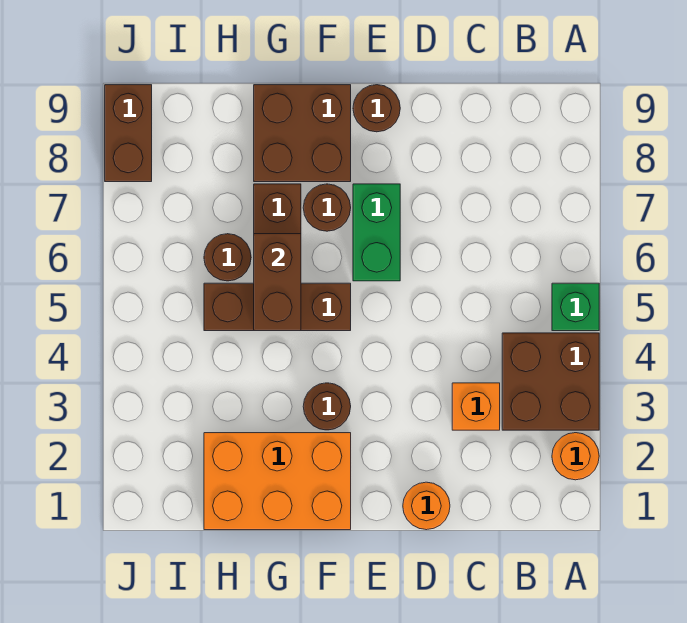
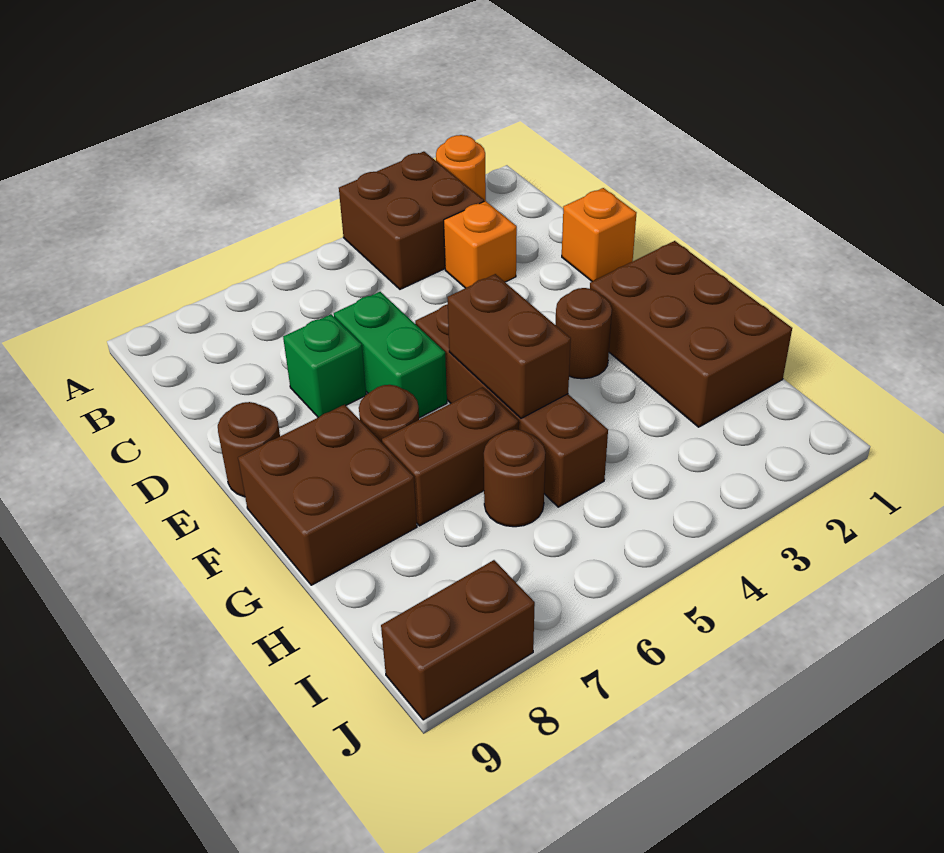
green brick A5 level 1 -> green brick D7 level 1
orange round brick D1 level 1 -> orange brick D1 level 1
green brick E6:E7 level 1 -> green brick D6:E6 level 1
orange brick F1:H2 level 1 -> brown brick F1:H2 level 1
brown brick F5:H5 level 1 -> brown brick E5:H5 level 1
brown brick G5:G6 level 2 -> brown brick F5:G5 level 2

